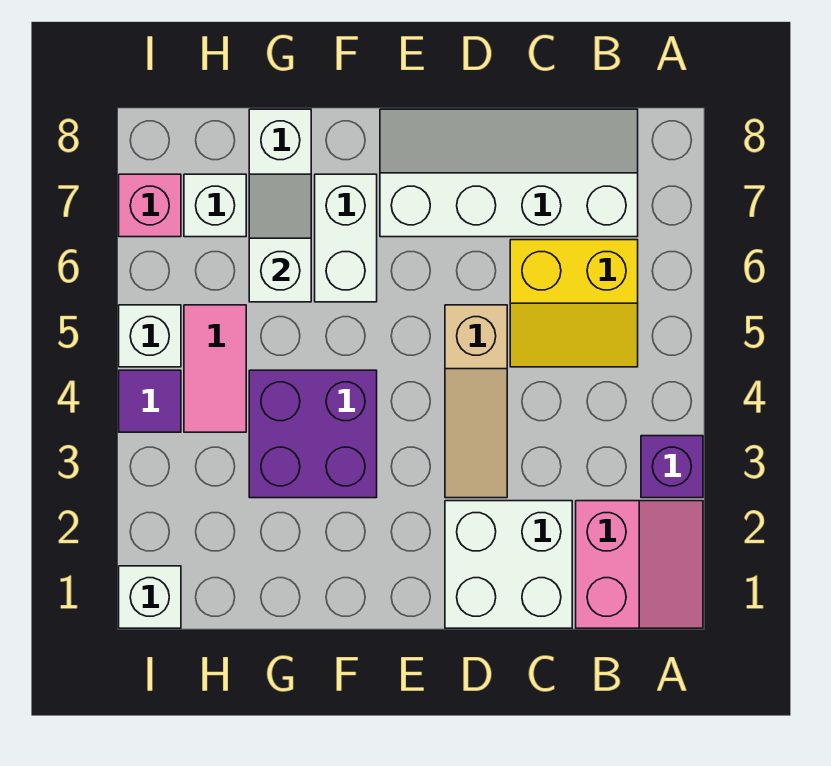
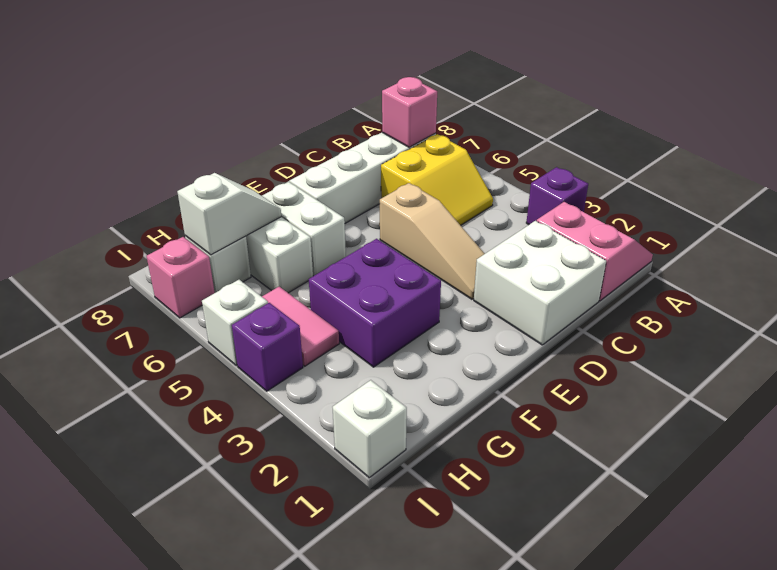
none -> pink brick B7 level 2
white slope G6:G7 level 2 top 6 -> white slope G7:H7 level 2 top H
purple tile I4 level 1 -> purple brick I4 level 1

